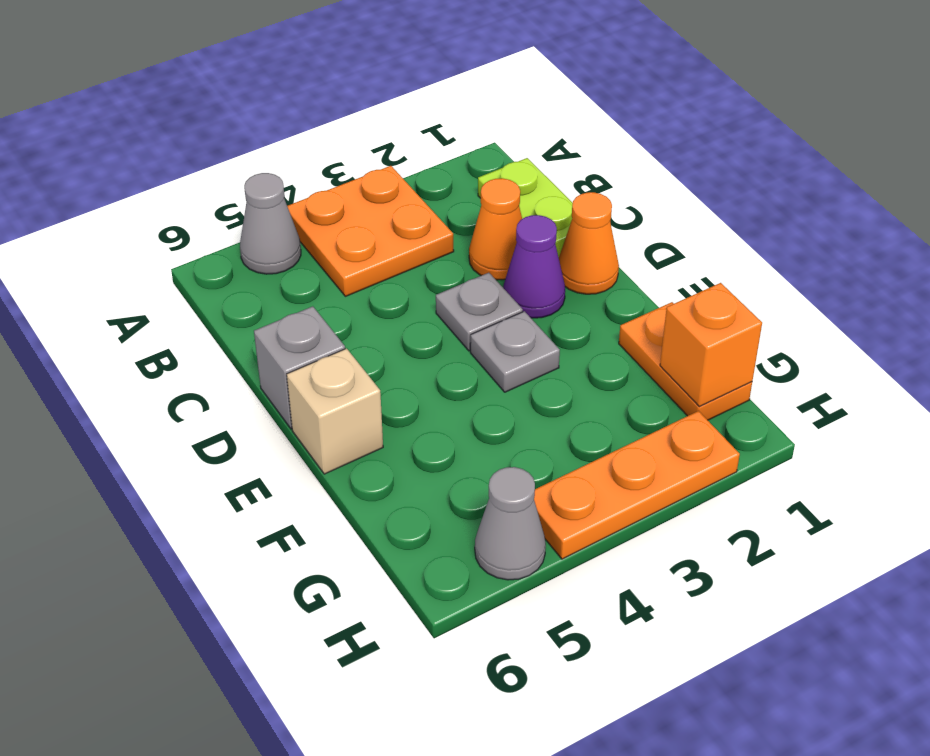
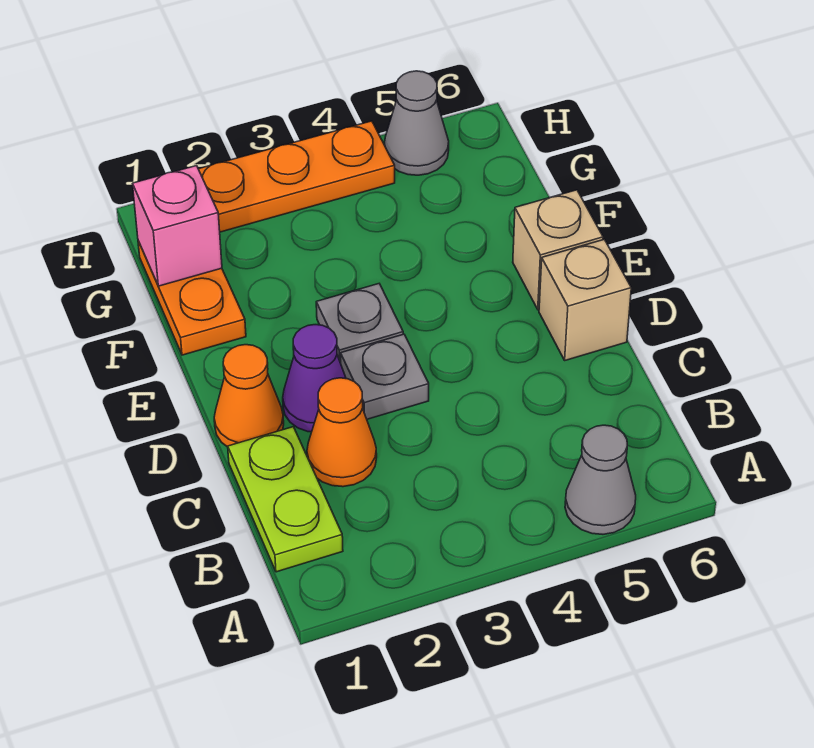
orange plate A3:B4 level 1 -> none
grey brick D6 level 1 -> tan brick D6 level 1
orange brick G1 level 2 -> pink brick G1 level 2

